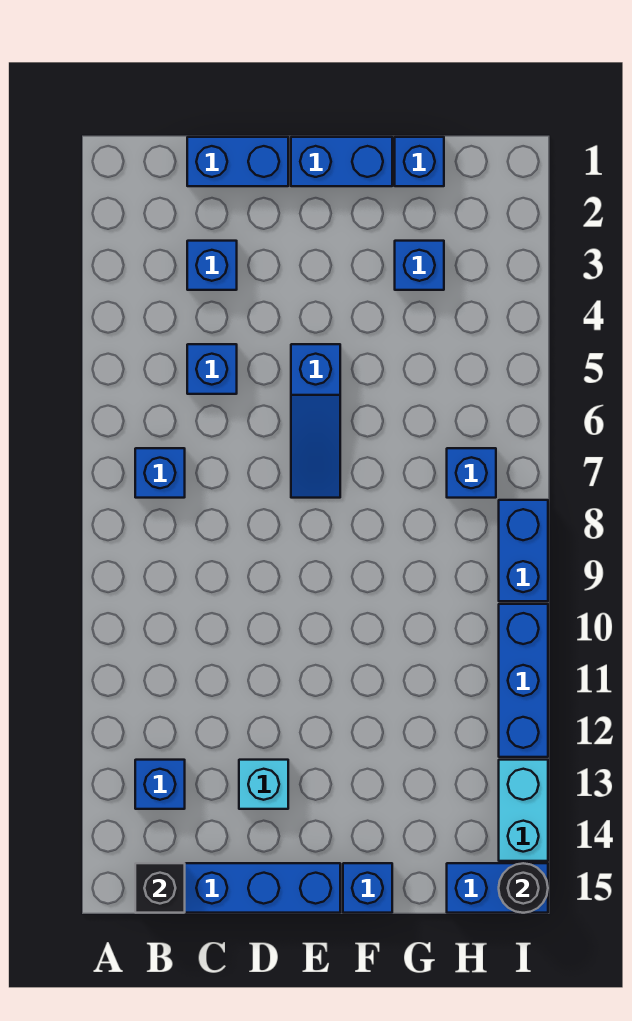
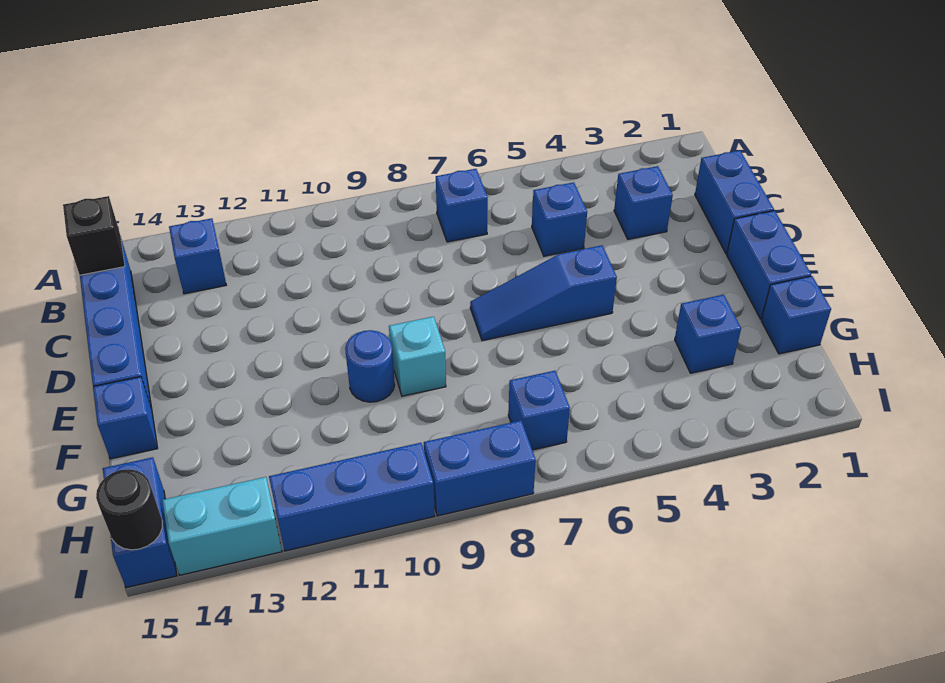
cyan brick D13 level 1 -> cyan brick F9 level 1
none -> blue round brick F10 level 1

